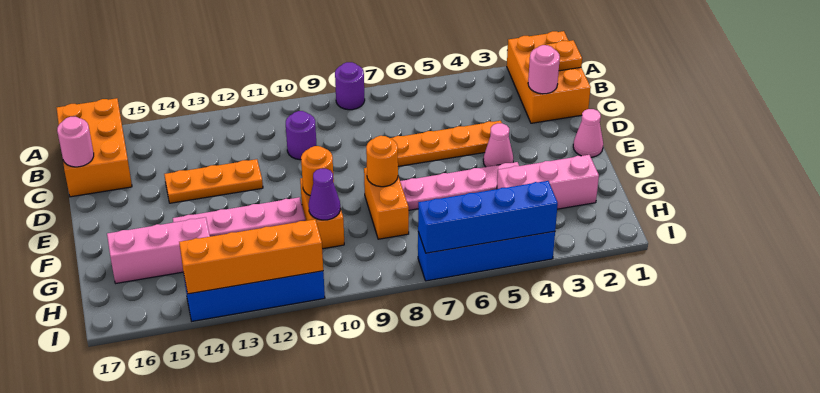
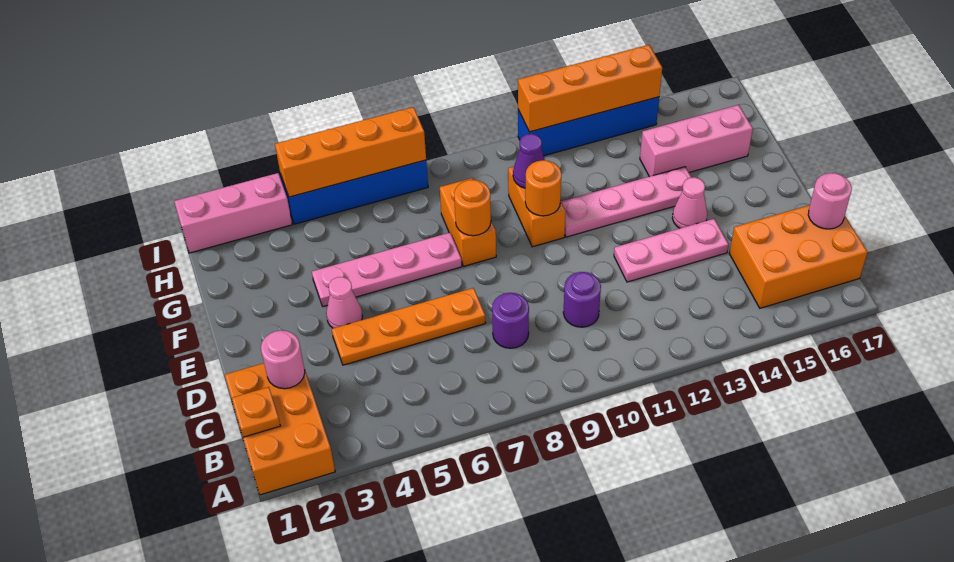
purple round brick A8 level 1 -> purple round brick C8 level 1
orange brick A16:C17 level 1 -> orange brick B15:C17 level 1
orange plate D12:D14 level 1 -> pink plate D12:D14 level 1
pink cone E1 level 1 -> pink cone E14 level 1
pink brick G2:G4 level 1 -> pink brick I1:I3 level 1
blue brick I4:I7 level 2 -> orange brick I4:I7 level 2

